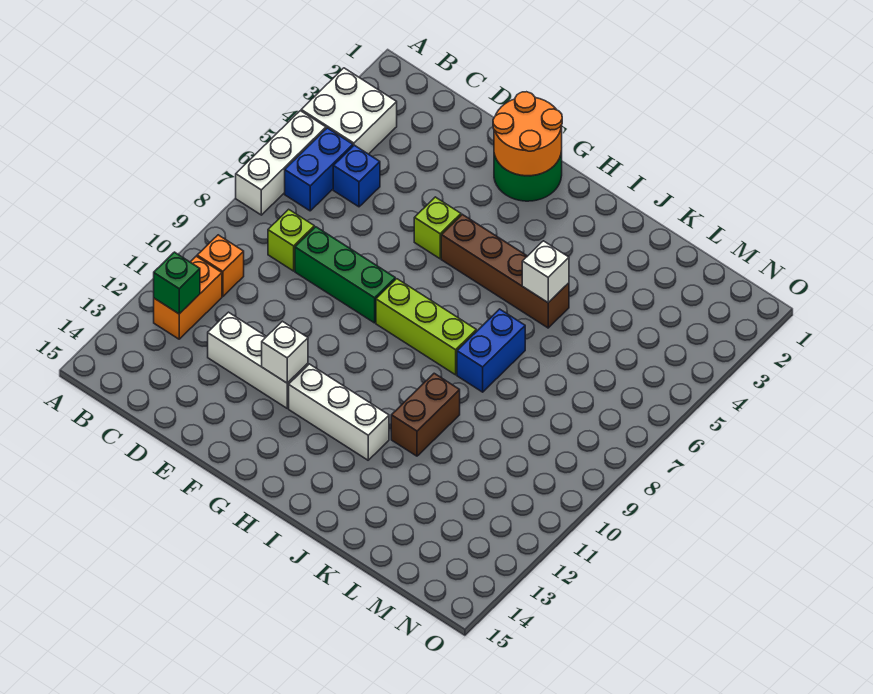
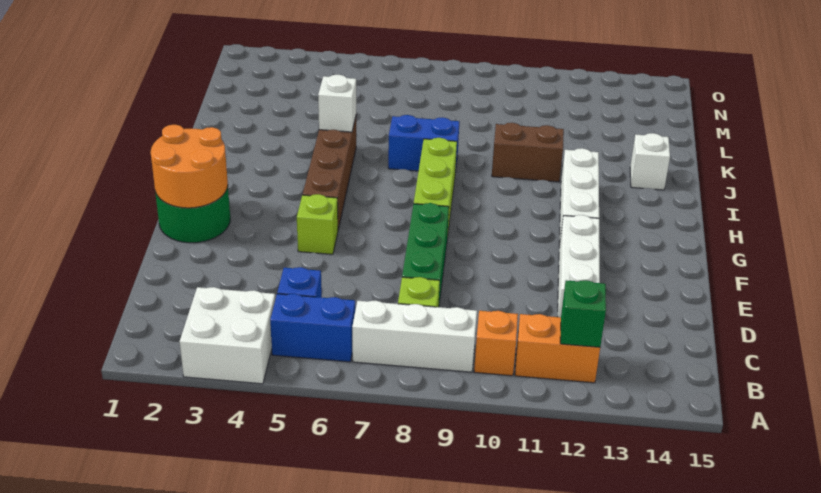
white brick A5:A7 level 1 -> white brick B7:B9 level 1
white brick F12 level 2 -> white brick J14 level 1

